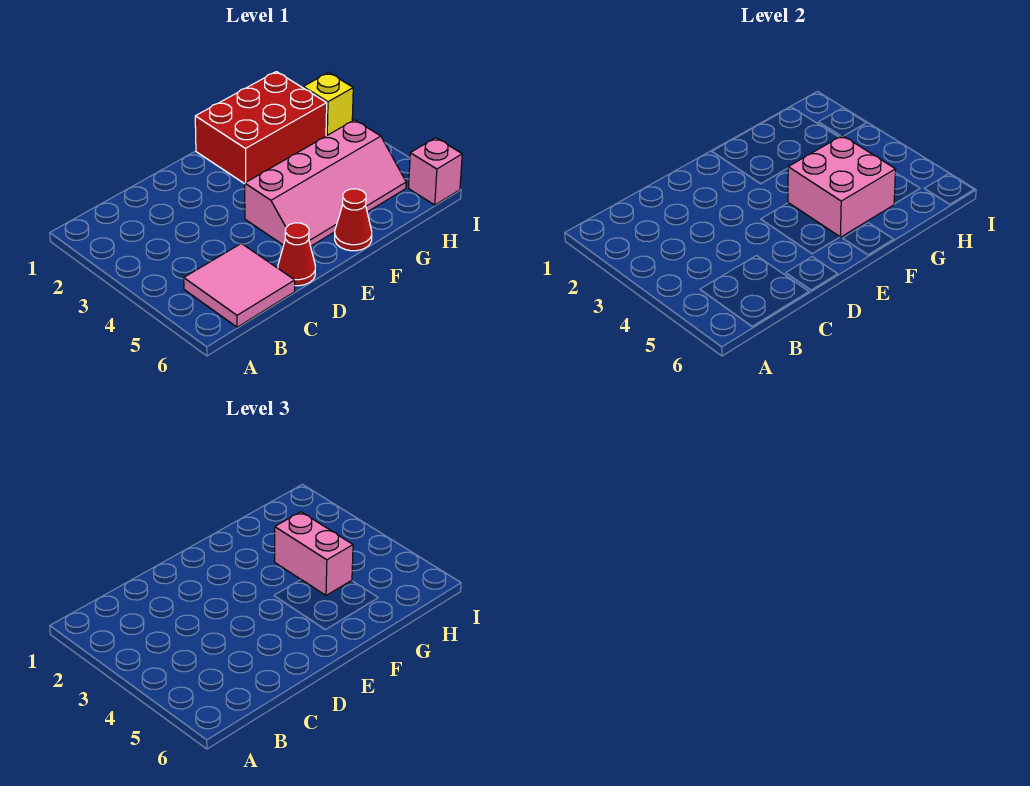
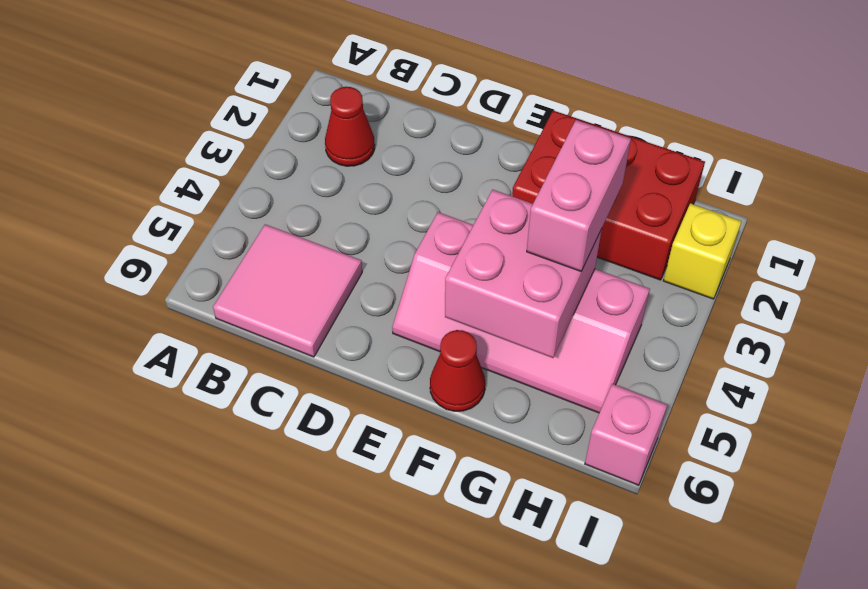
red cone D6 level 1 -> red cone B2 level 1

